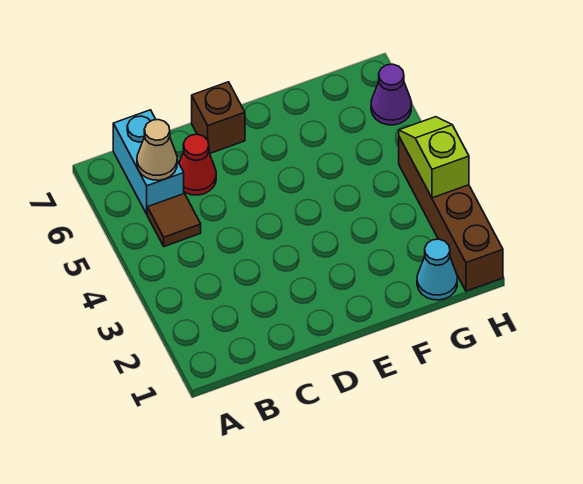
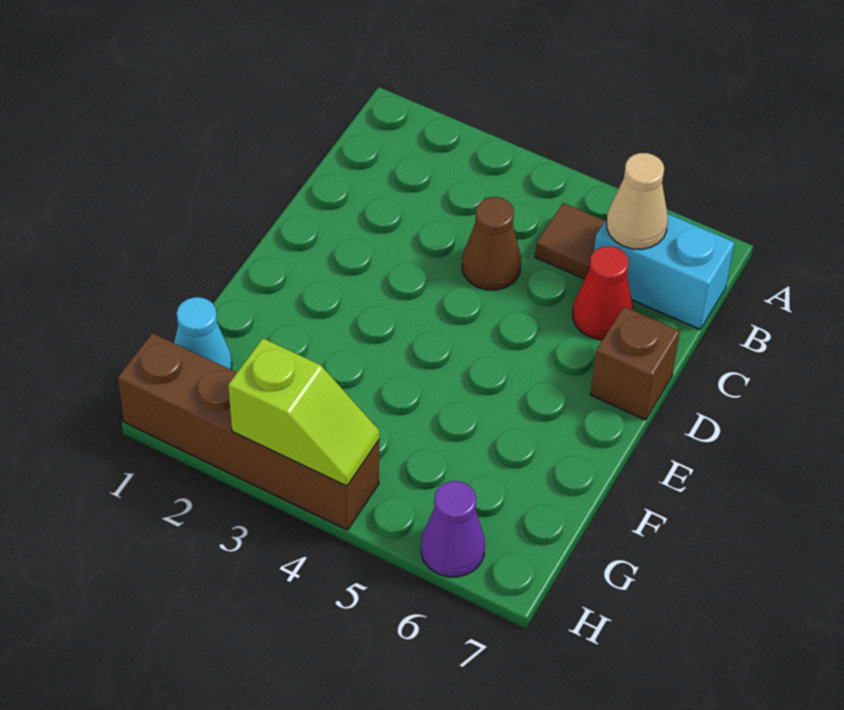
none -> brown cone C4 level 1

